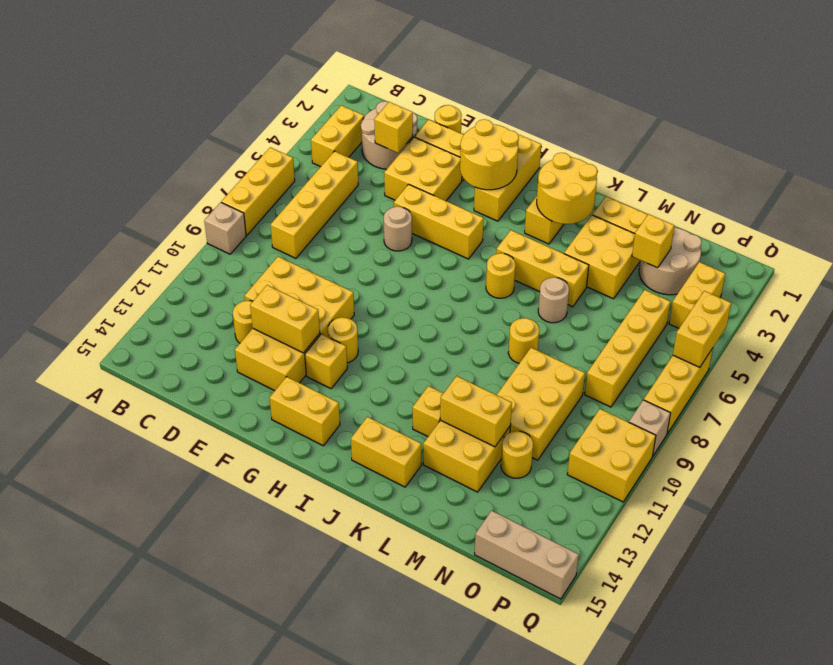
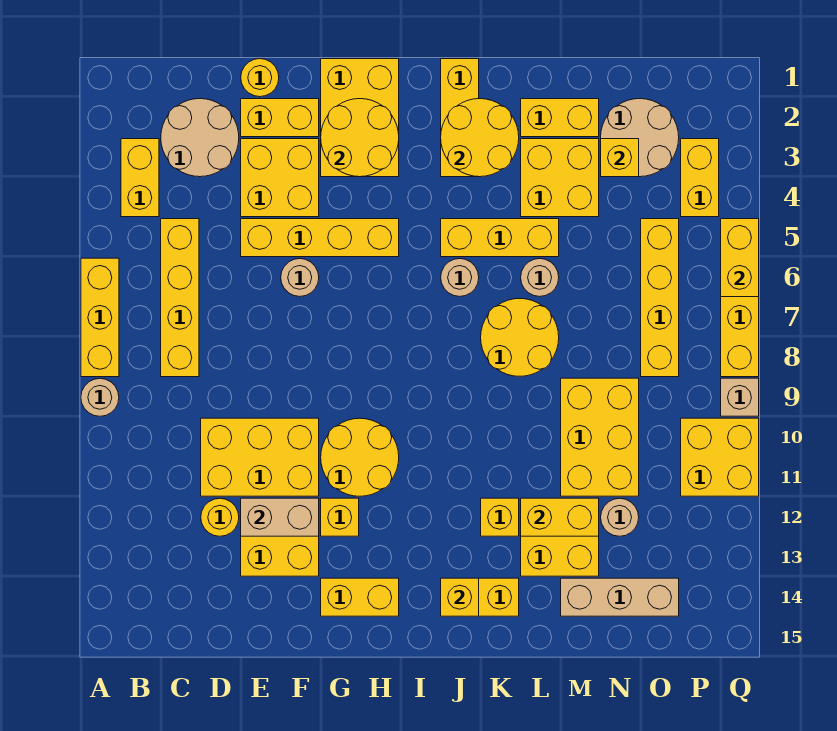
tan brick A9 level 1 -> tan round brick A9 level 1
yellow brick D3 level 2 -> yellow brick J14 level 2
yellow brick E12:F12 level 2 -> tan brick E12:F12 level 2
yellow brick F5:H5 level 1 -> yellow brick E5:H5 level 1
yellow round brick G11 level 1 -> yellow round brick G10:H11 level 1
yellow brick H1:H3 level 1 -> yellow brick G1:H3 level 1
yellow round brick J6 level 1 -> tan round brick J6 level 1
yellow round brick L8 level 1 -> yellow round brick K7:L8 level 1
yellow round brick N12 level 1 -> tan round brick N12 level 1
tan brick O15:Q15 level 1 -> tan brick M14:O14 level 1

